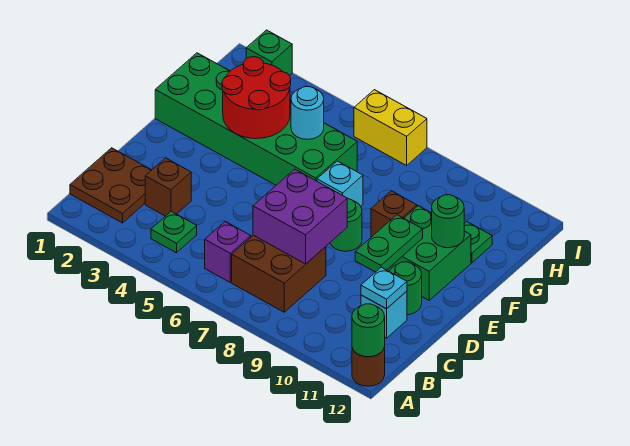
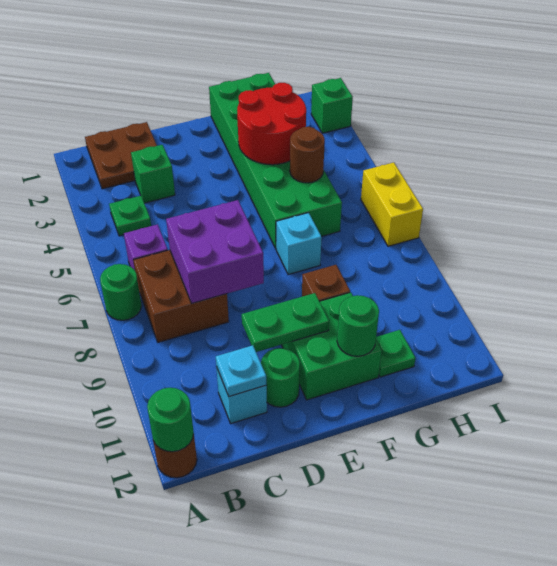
brown brick C3 level 1 -> green brick C3 level 1
green round brick E8 level 1 -> green round brick A7 level 1
cyan round brick G5 level 2 -> brown round brick G5 level 2

